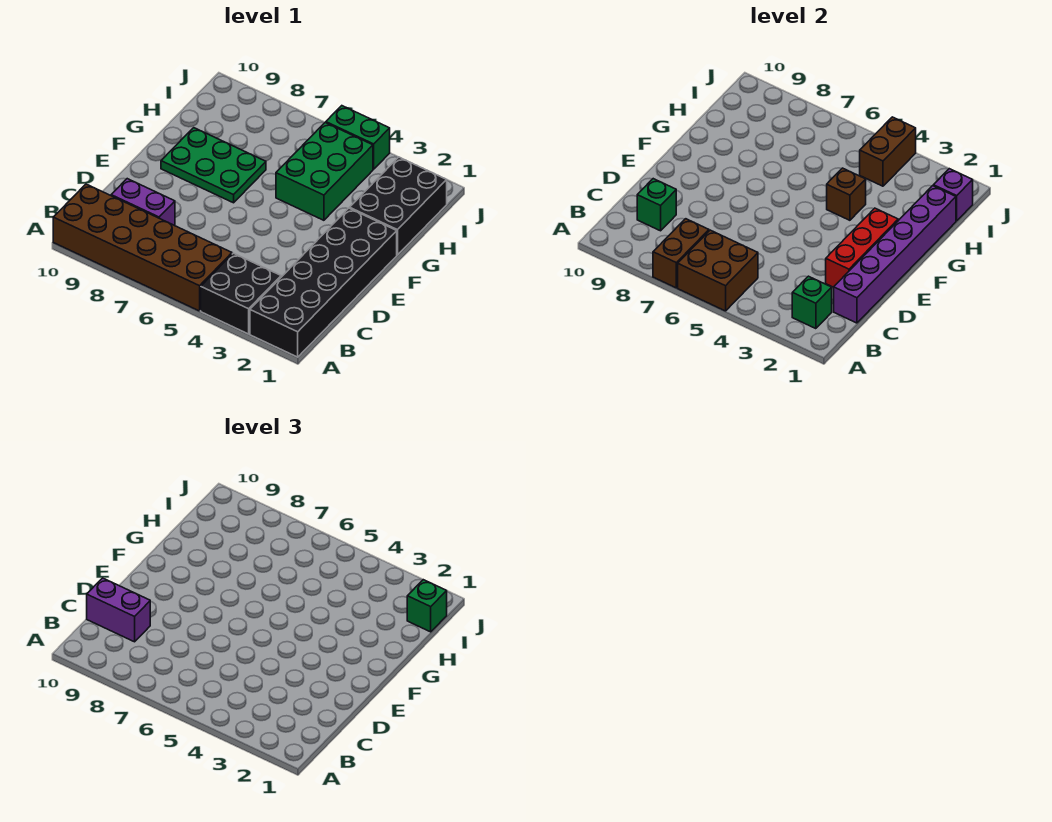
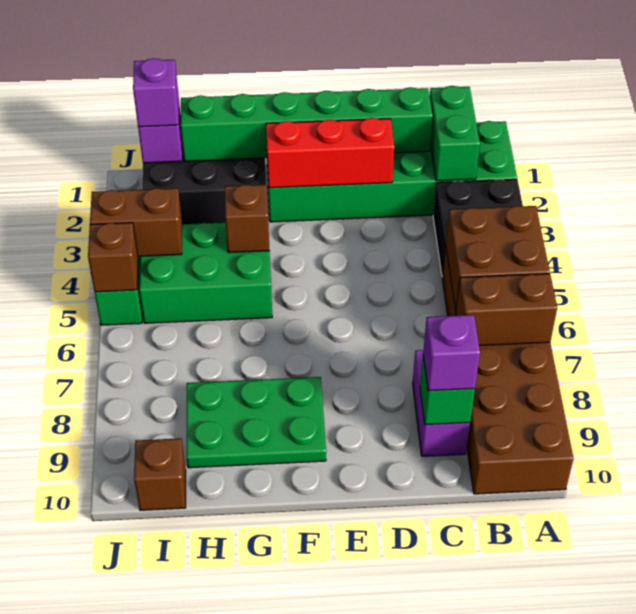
black brick A1:F2 level 1 -> green brick A1:F2 level 1
green brick B2 level 2 -> green brick B1:B2 level 2
purple brick C1:H1 level 2 -> green brick C1:H1 level 2
purple brick C9:C10 level 3 -> purple brick C9 level 3
green plate F7:G9 level 1 -> green plate F8:H9 level 1
green brick I1 level 3 -> purple brick I1 level 3
none -> brown brick I10 level 1
none -> brown brick J5 level 2

